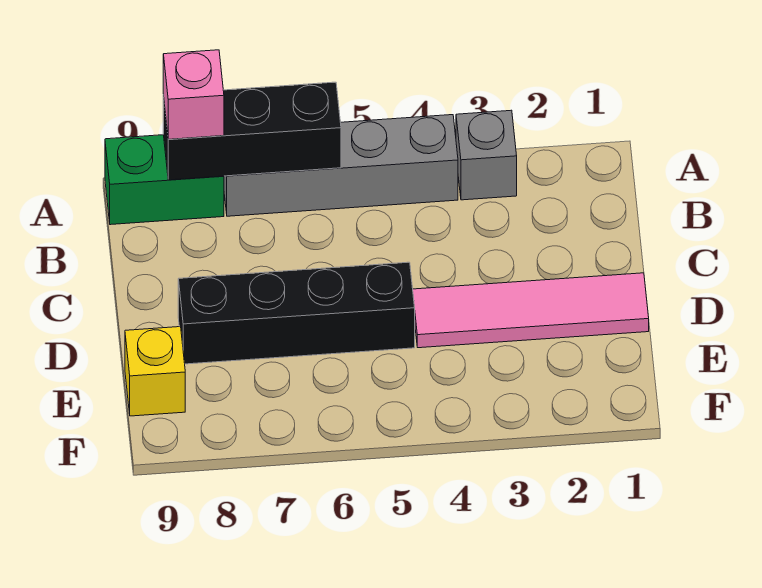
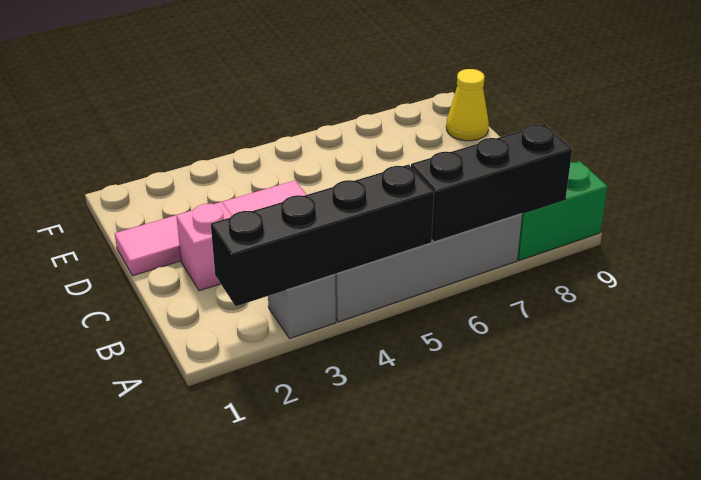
pink brick A8 level 3 -> pink brick C2 level 1
black brick D5:D8 level 1 -> black brick A2:A5 level 2
yellow brick E9 level 1 -> yellow cone E9 level 1

